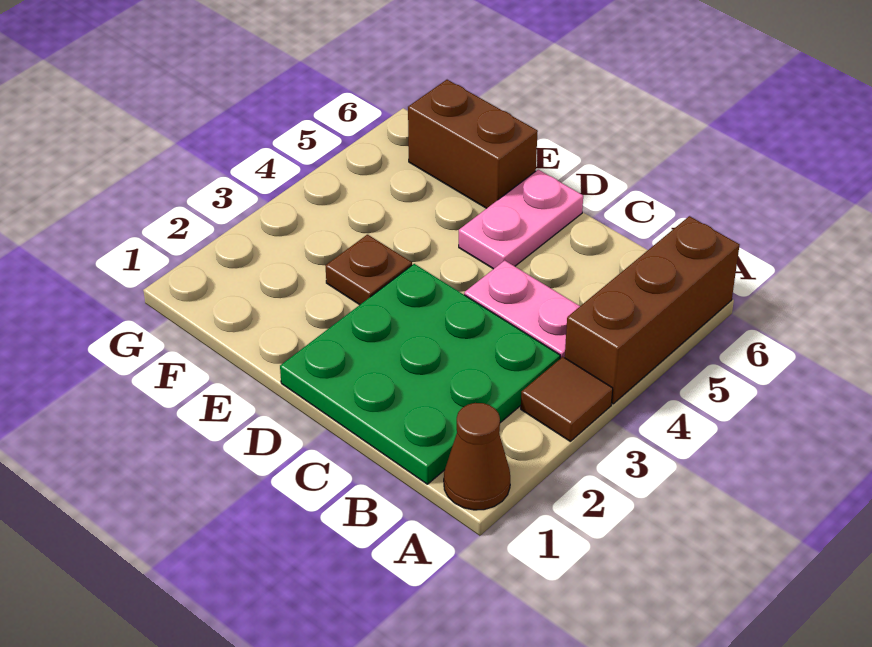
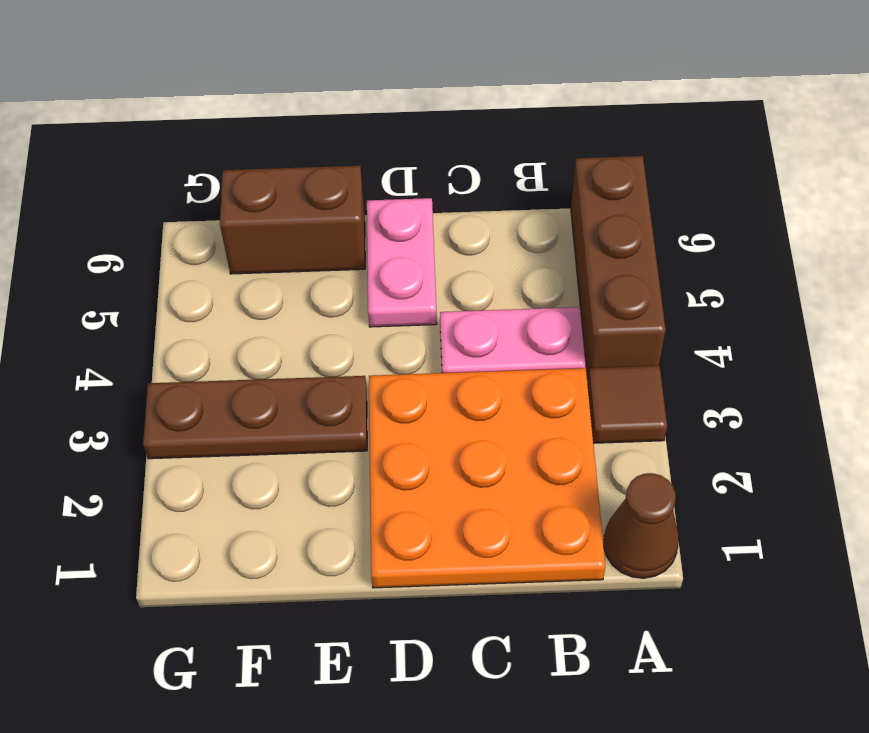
green plate B1:D3 level 1 -> orange plate B1:D3 level 1
brown plate E3 level 1 -> brown plate E3:G3 level 1

